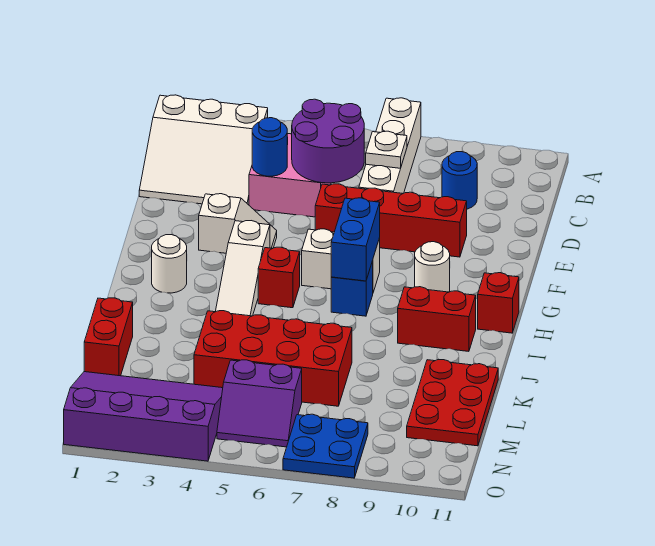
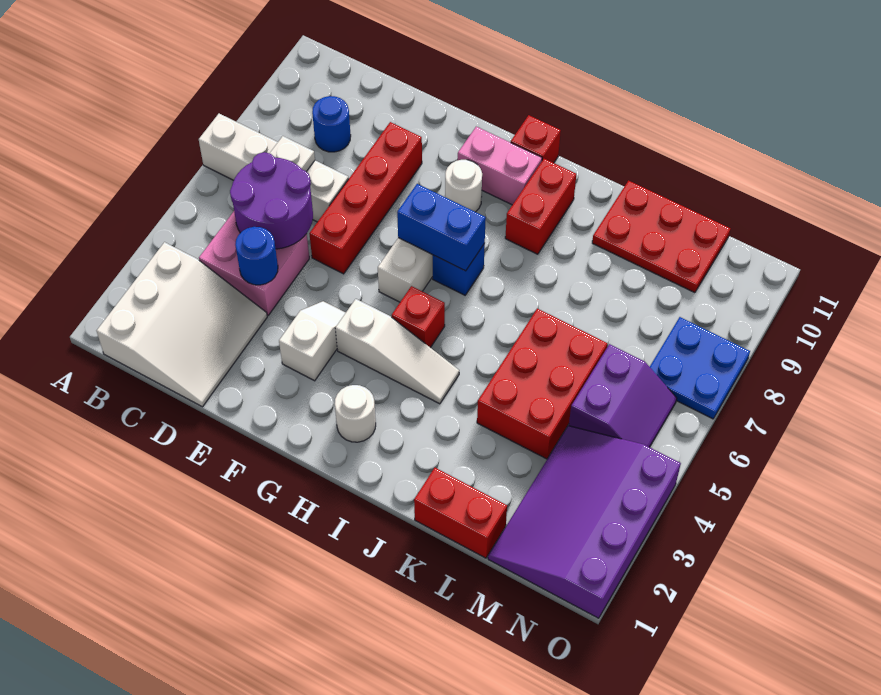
none -> pink brick G10:H10 level 1
red brick K4:L7 level 1 -> red brick K4:L6 level 1

